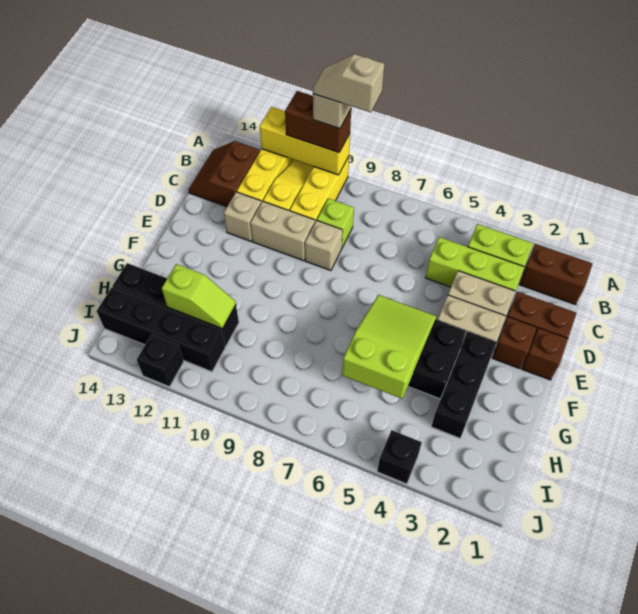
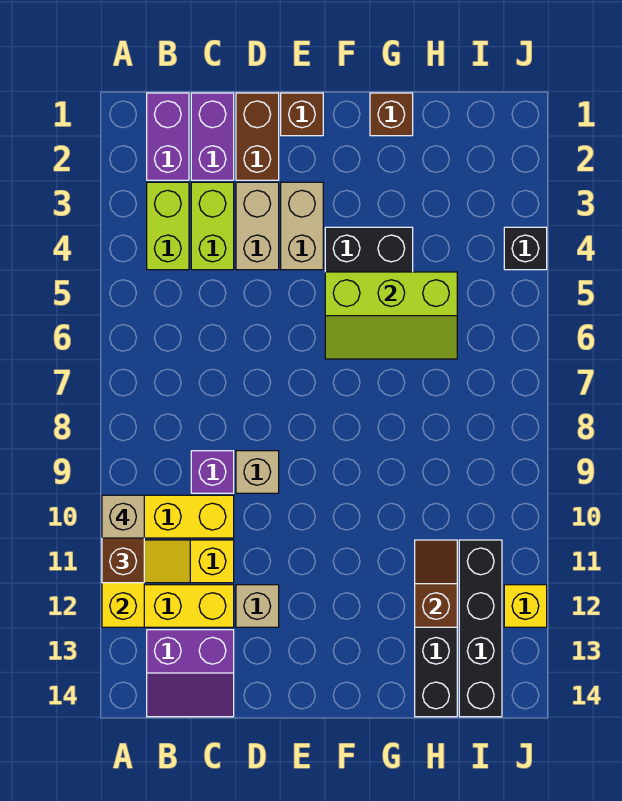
tan slope A9:A10 level 5 top 9 -> none
brown brick B1:B2 level 1 -> purple brick B1:B2 level 1
brown slope B13:C14 level 1 top 13 -> purple slope B13:C14 level 1 top 13
none -> purple brick C1:C2 level 1
lime brick C3:C5 level 1 -> lime brick C3:C4 level 1
lime brick C9 level 1 -> purple brick C9 level 1
tan brick D10:D11 level 1 -> none
brown brick E2 level 1 -> brown brick G1 level 1
black brick F3:H3 level 1 -> none
lime slope F5:H6 level 2 top H -> lime slope F5:H6 level 2 top 5
lime slope H11:H12 level 2 top 12 -> brown slope H11:H12 level 2 top 12
black brick J12 level 1 -> yellow brick J12 level 1

